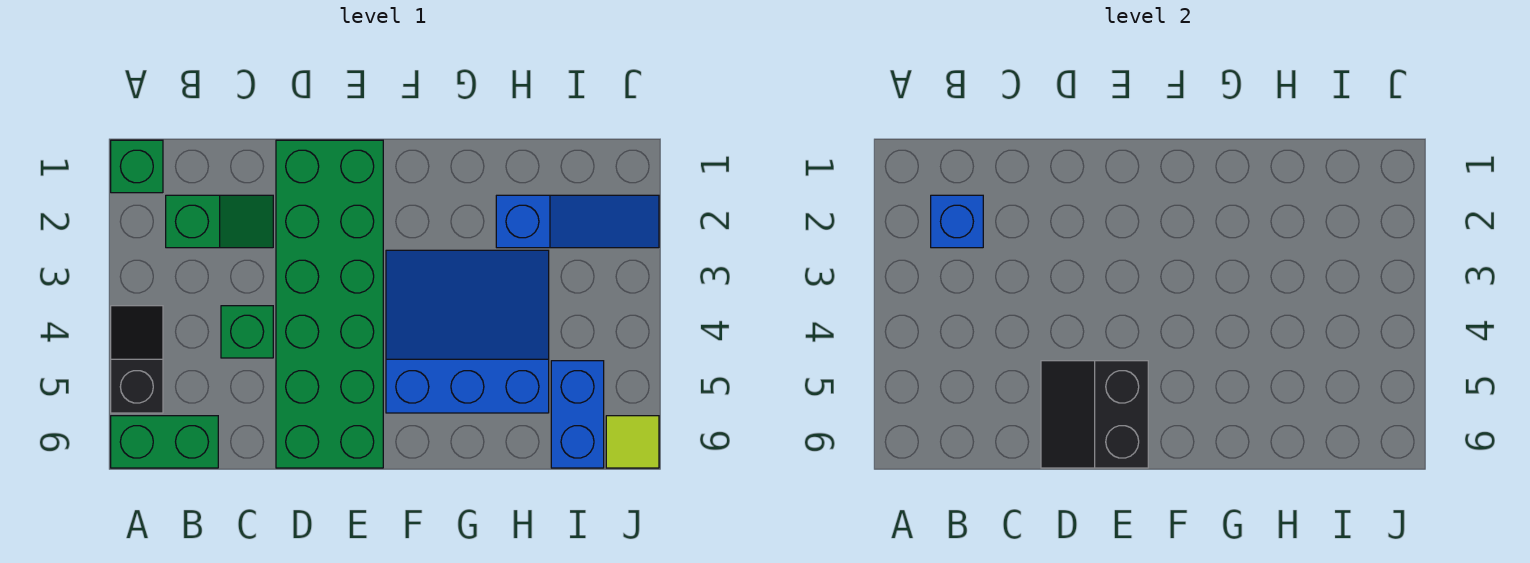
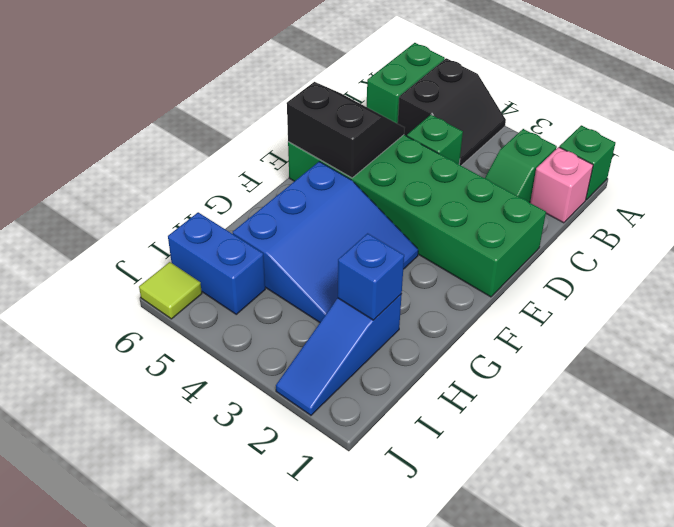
black slope A4:A5 level 1 top 5 -> black slope A4:B5 level 1 top 5
none -> pink brick B1 level 1
blue brick B2 level 2 -> blue brick H2 level 2

